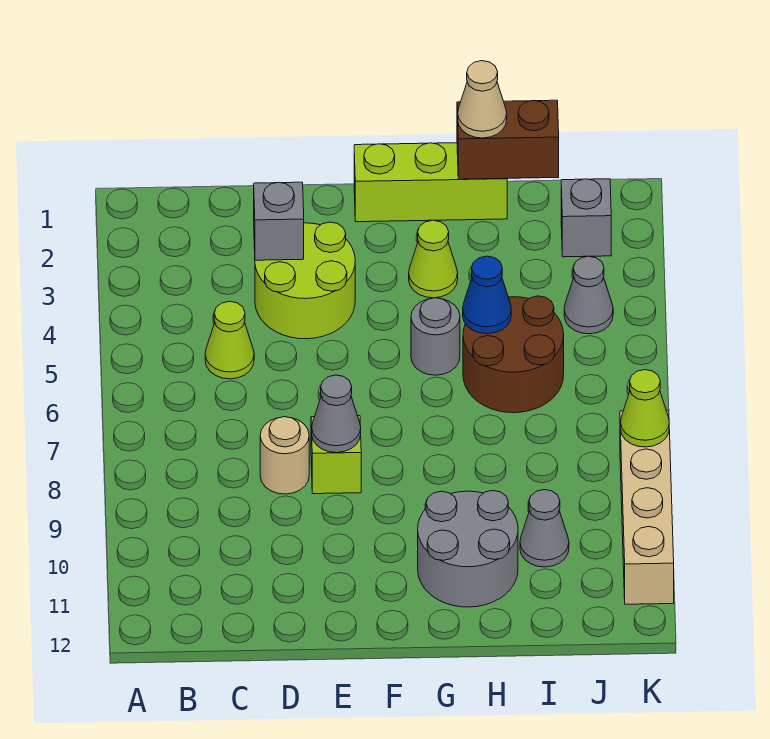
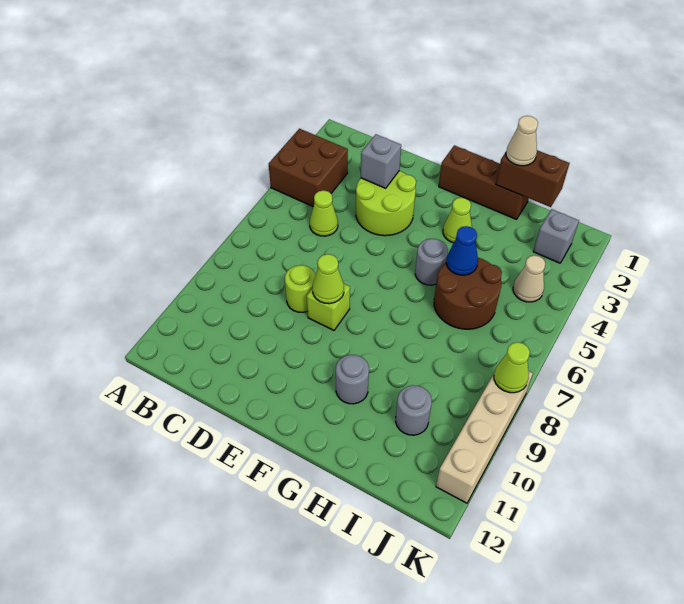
none -> brown brick A3:B4 level 1
tan round brick D8 level 1 -> lime round brick D8 level 1
grey cone E8 level 2 -> lime cone E8 level 2
lime brick F1:H1 level 1 -> brown brick F1:H1 level 1
grey round brick G10:H11 level 1 -> grey round brick G10 level 1
grey cone I10 level 1 -> grey round brick I10 level 1
grey cone J4 level 1 -> tan cone J4 level 1

